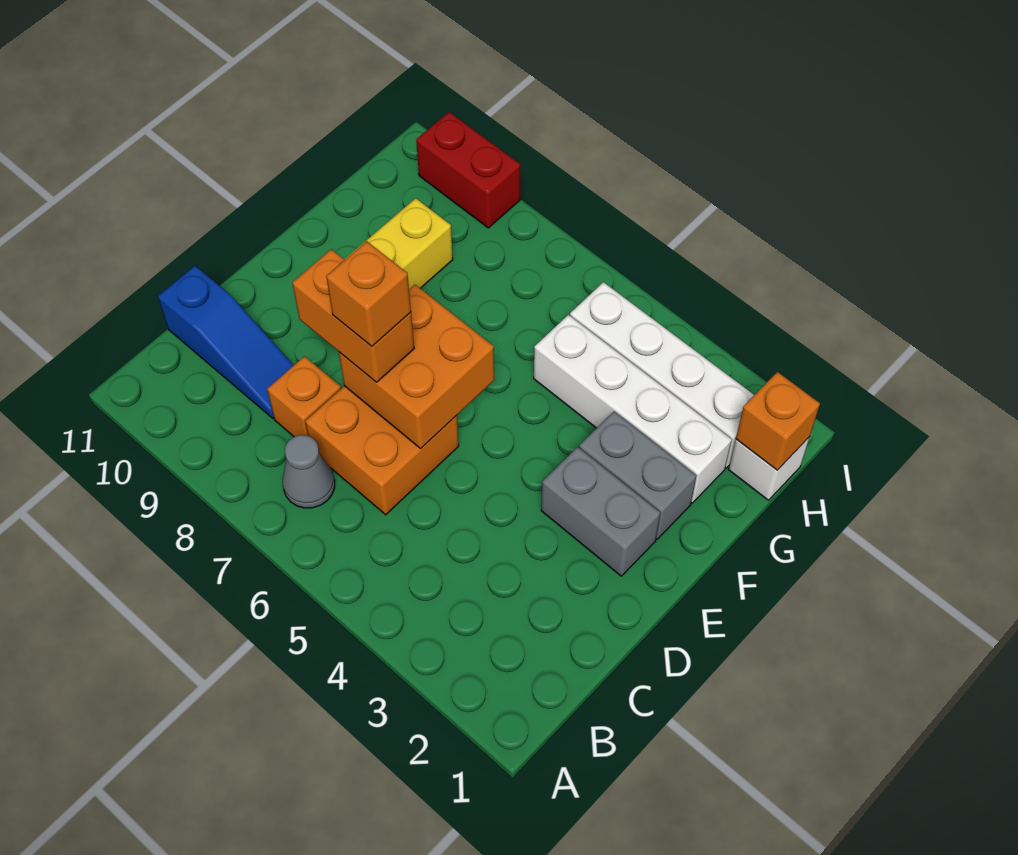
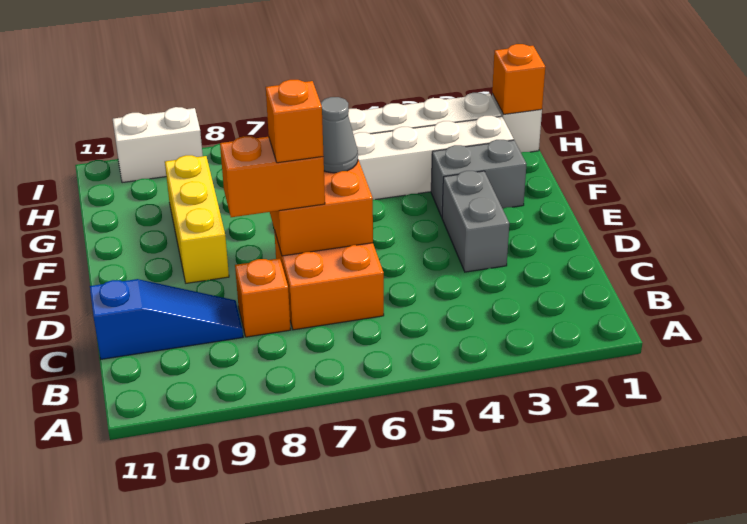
grey cone B7 level 1 -> grey cone E6 level 3
grey brick E2:E3 level 1 -> grey brick D3:E3 level 1
red brick I9:I10 level 1 -> white brick I9:I10 level 1

